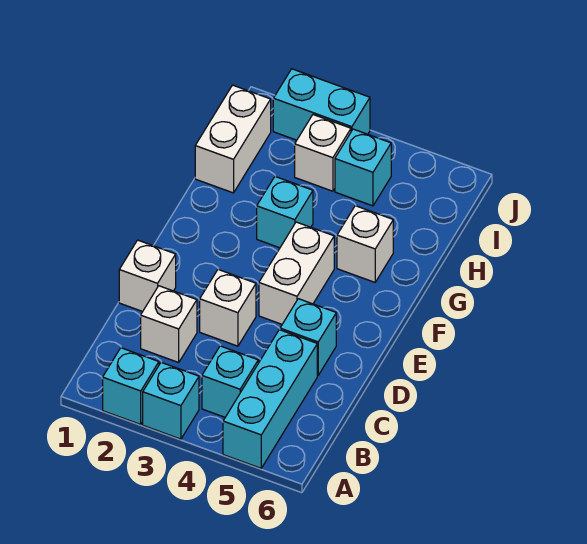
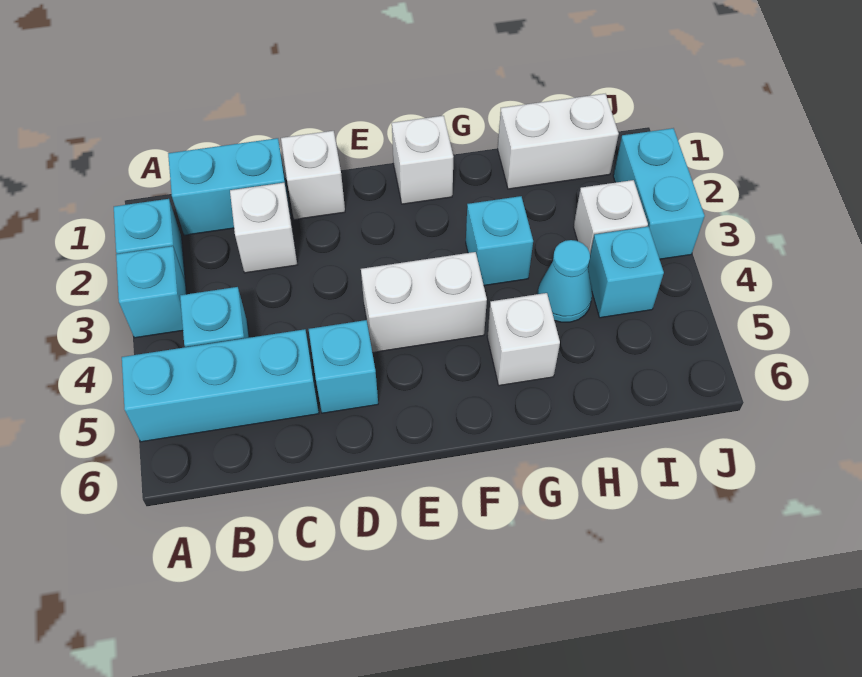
none -> cyan brick B1:C1 level 1
white brick D3 level 1 -> white brick F1 level 1
none -> cyan cone H4 level 1

